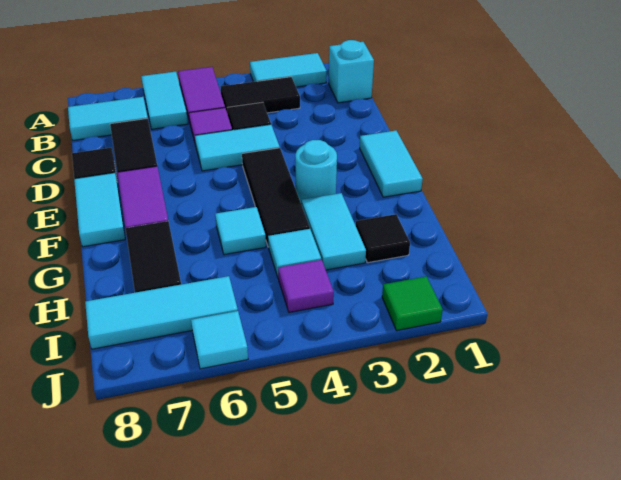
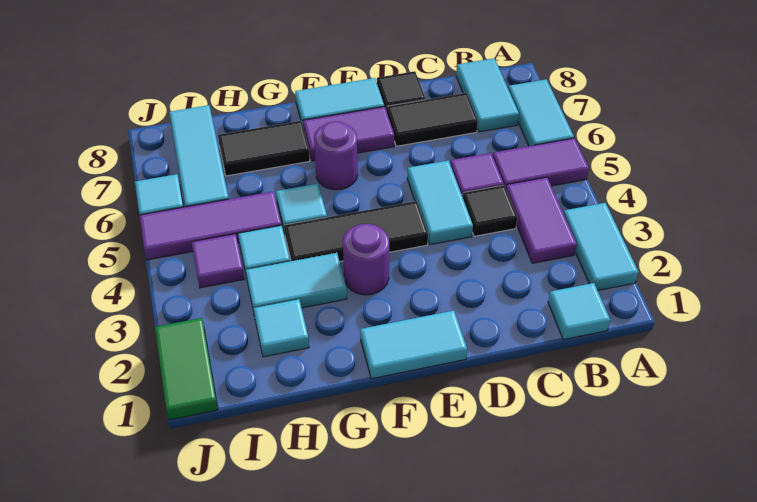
cyan tile A6:B6 level 1 -> cyan tile A6:A7 level 1
cyan brick B1 level 1 -> cyan tile B1 level 1
black tile B3:B4 level 1 -> purple tile B3:B4 level 1
cyan round brick F3 level 1 -> purple round brick F3 level 1
none -> purple round brick F6 level 1
black tile H2 level 1 -> cyan tile H2 level 1
none -> purple tile H5:J5 level 1
green tile J2 level 1 -> green tile J1:J2 level 1

